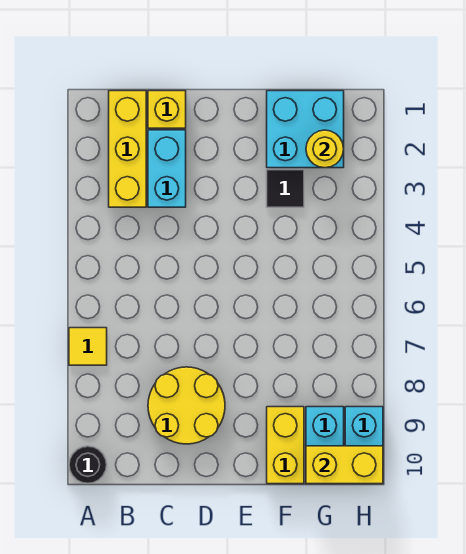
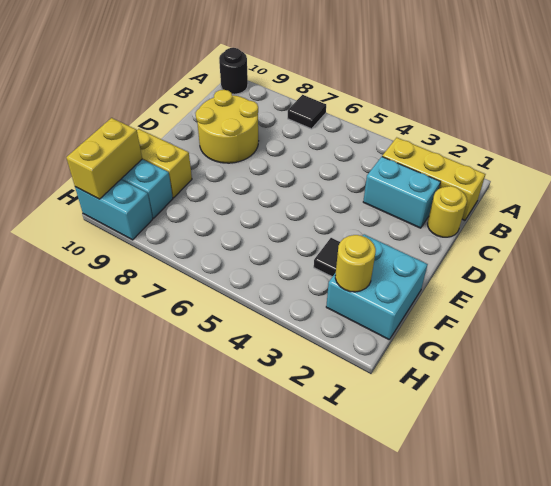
yellow tile A7 level 1 -> black tile A7 level 1
yellow brick C1 level 1 -> yellow round brick C1 level 1

